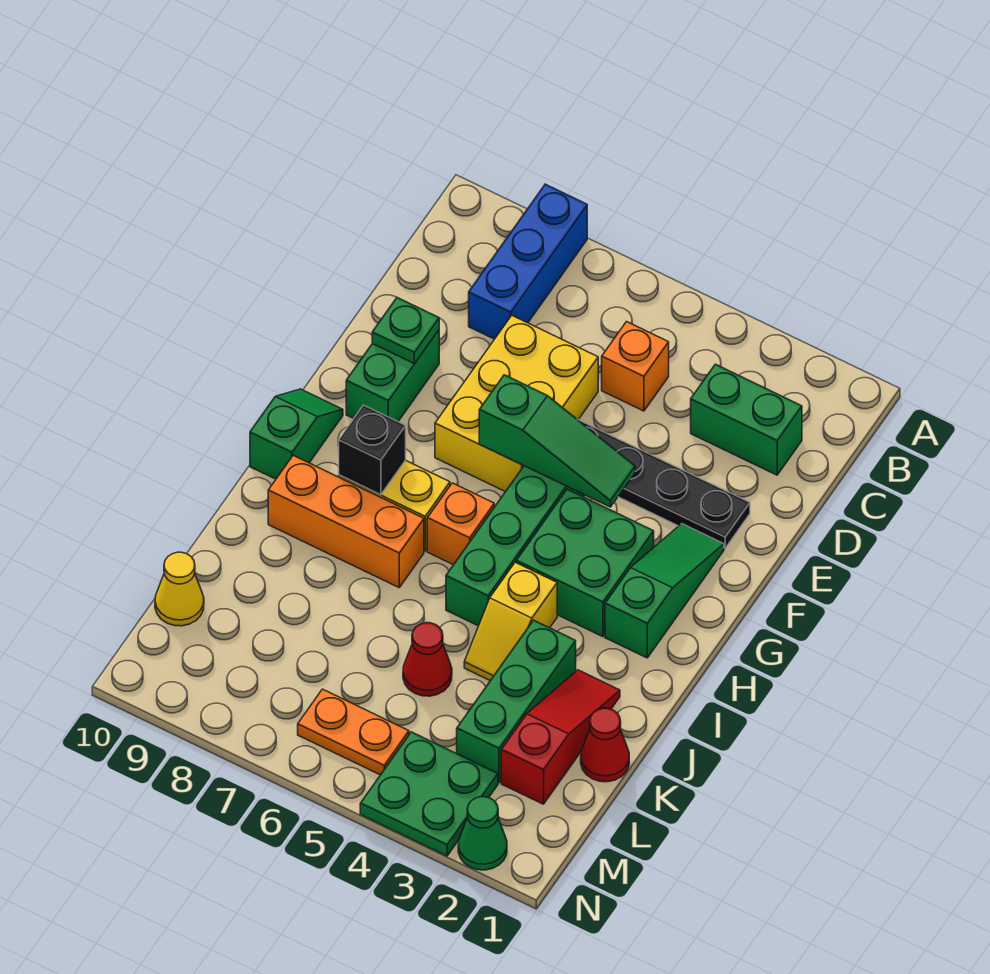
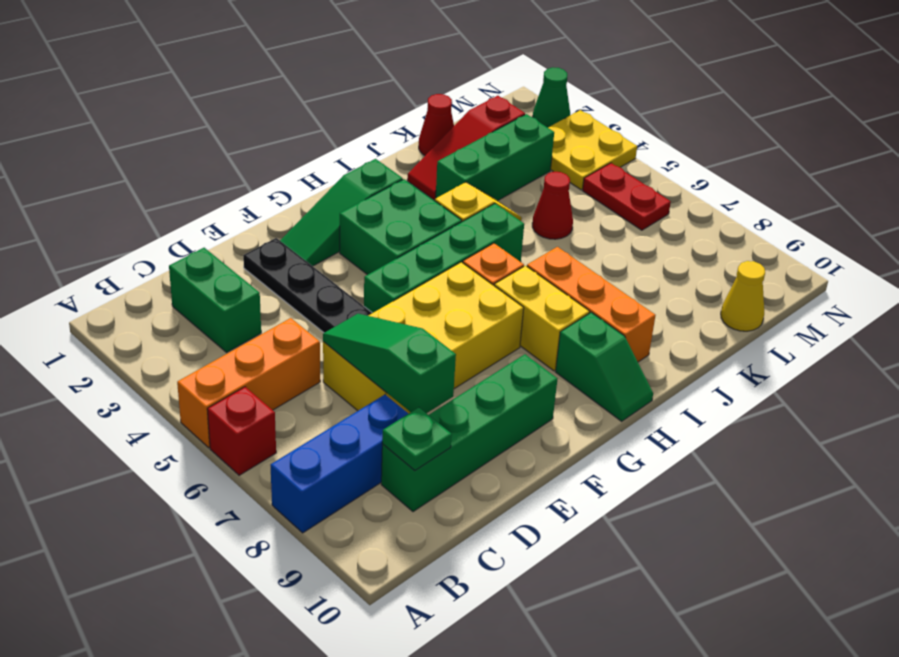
none -> red brick A6 level 1
orange brick C5 level 1 -> orange brick A5:C5 level 1
yellow brick D6:F7 level 1 -> yellow brick D6:G7 level 1
green brick E9:F9 level 1 -> green brick C9:F9 level 1
green plate E9 level 2 -> green plate C9 level 2
green slope F4:F6 level 2 top 6 -> green slope D6:D8 level 2 top 8
green slope G10:H10 level 1 top H -> green slope H9:H10 level 1 top 9
black brick H8 level 2 -> none
green plate M3:N4 level 1 -> yellow plate M3:N4 level 1
orange plate M5:M6 level 1 -> red plate M5:M6 level 1

